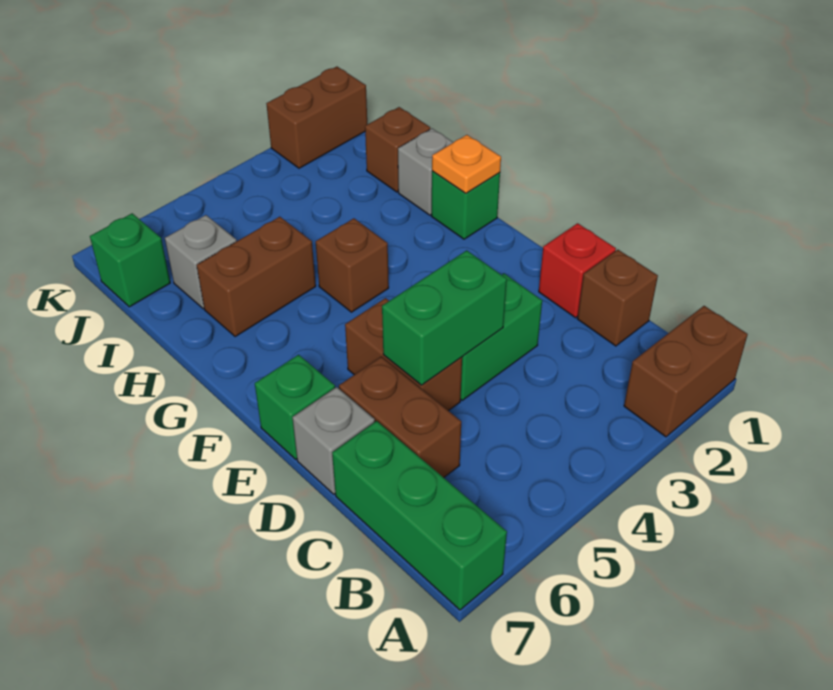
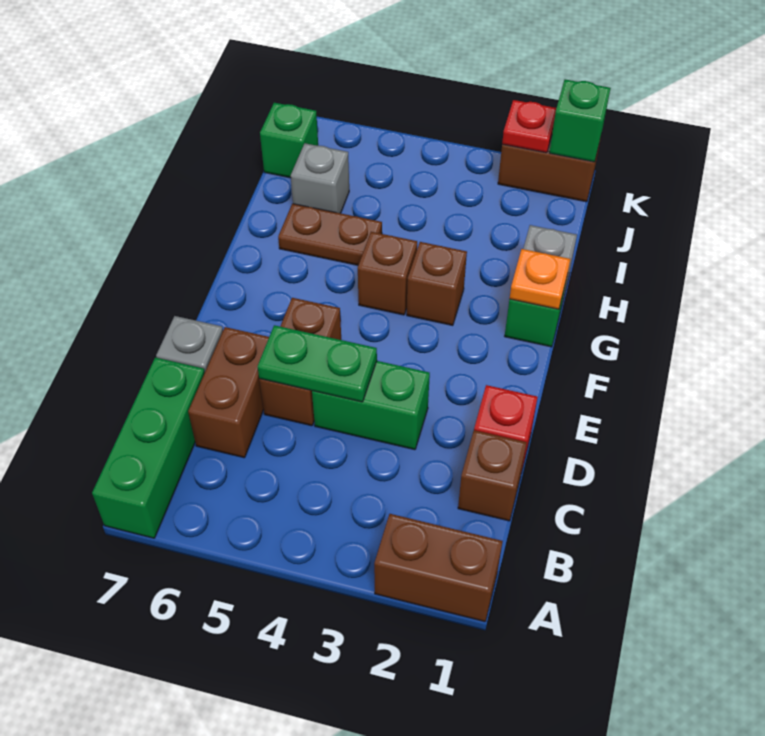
green brick D4:D5 level 2 -> green plate D4:D5 level 2
green brick E7 level 1 -> green brick K1 level 2
brown brick H5:H6 level 1 -> brown plate H5:H6 level 1
brown brick I1 level 1 -> brown brick G3 level 1
none -> red plate K2 level 2

